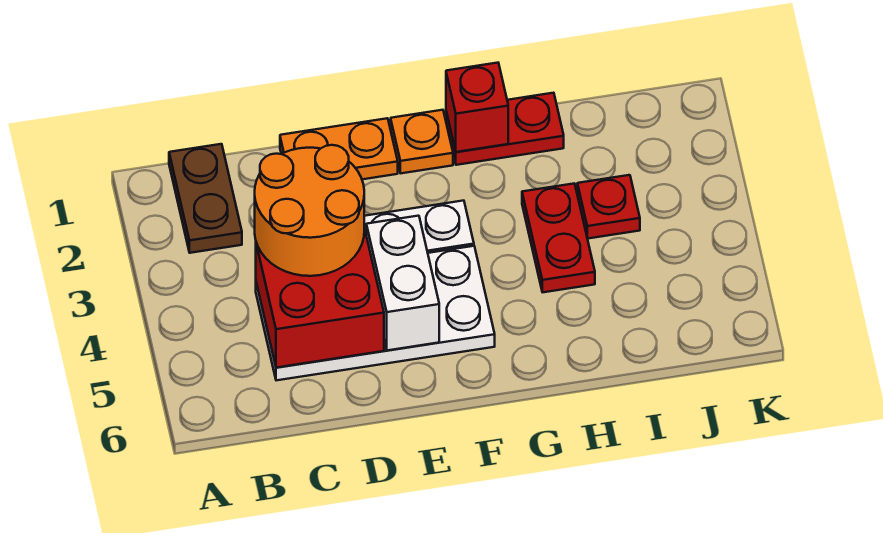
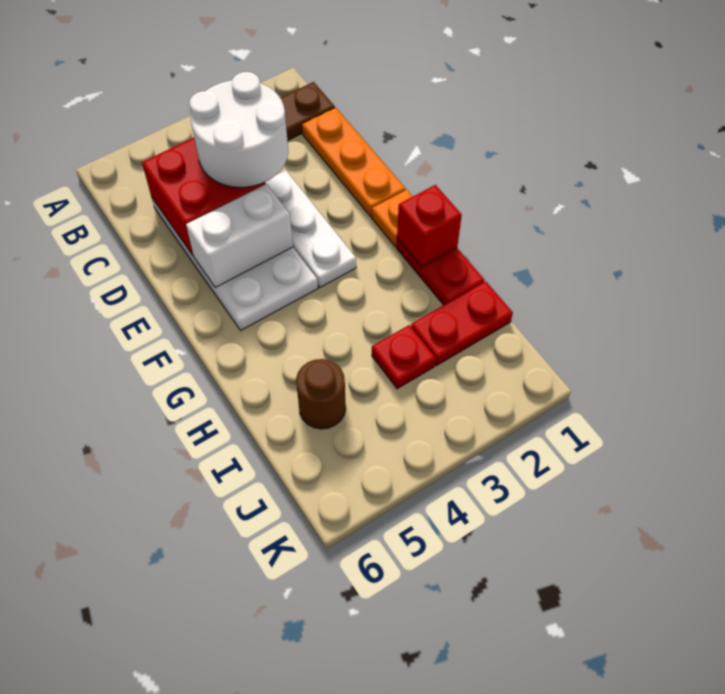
orange round brick C3:D4 level 3 -> white round brick C3:D4 level 3
orange plate D1:E1 level 1 -> orange plate C1:E1 level 1
red plate H3:H4 level 1 -> red plate I1:I2 level 1
none -> brown round brick I5 level 1

